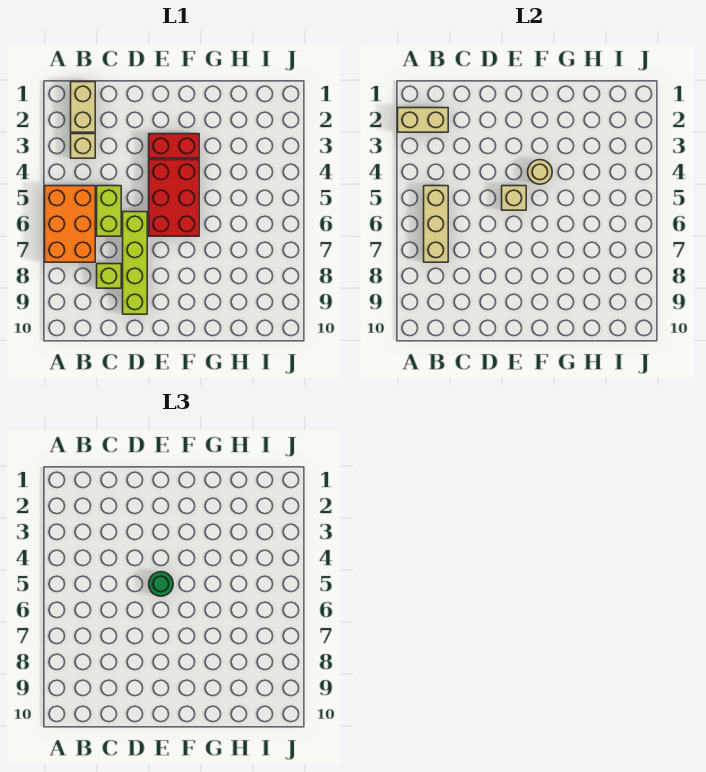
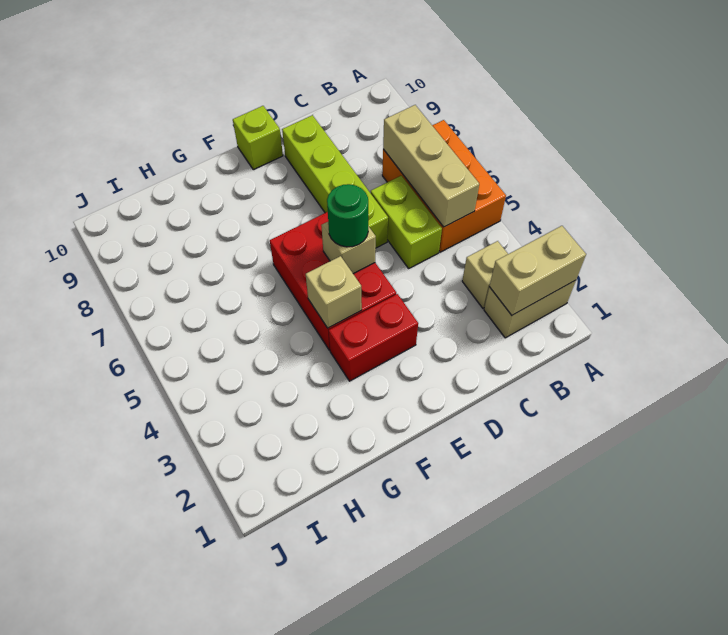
tan brick B1:B2 level 1 -> tan brick A2:B2 level 1
lime brick C8 level 1 -> lime brick E10 level 1
tan round brick F4 level 2 -> tan brick F4 level 2

